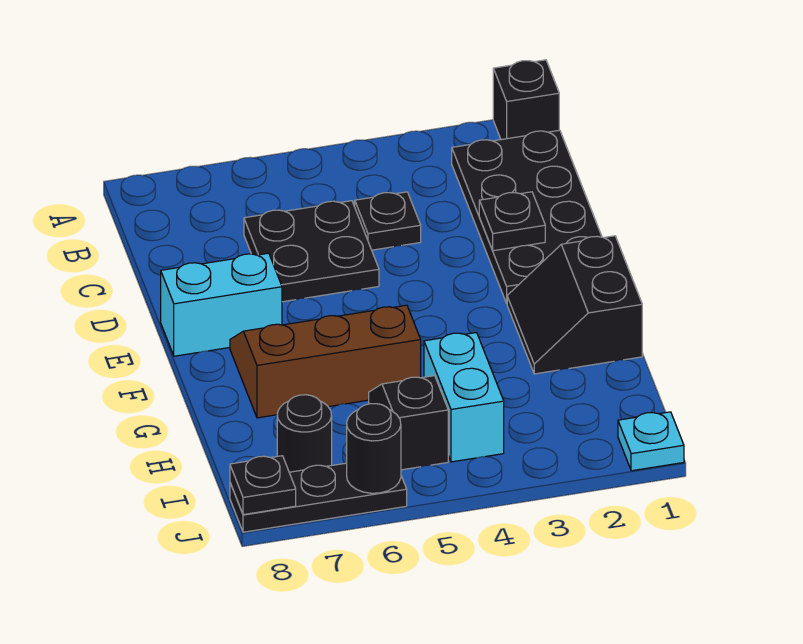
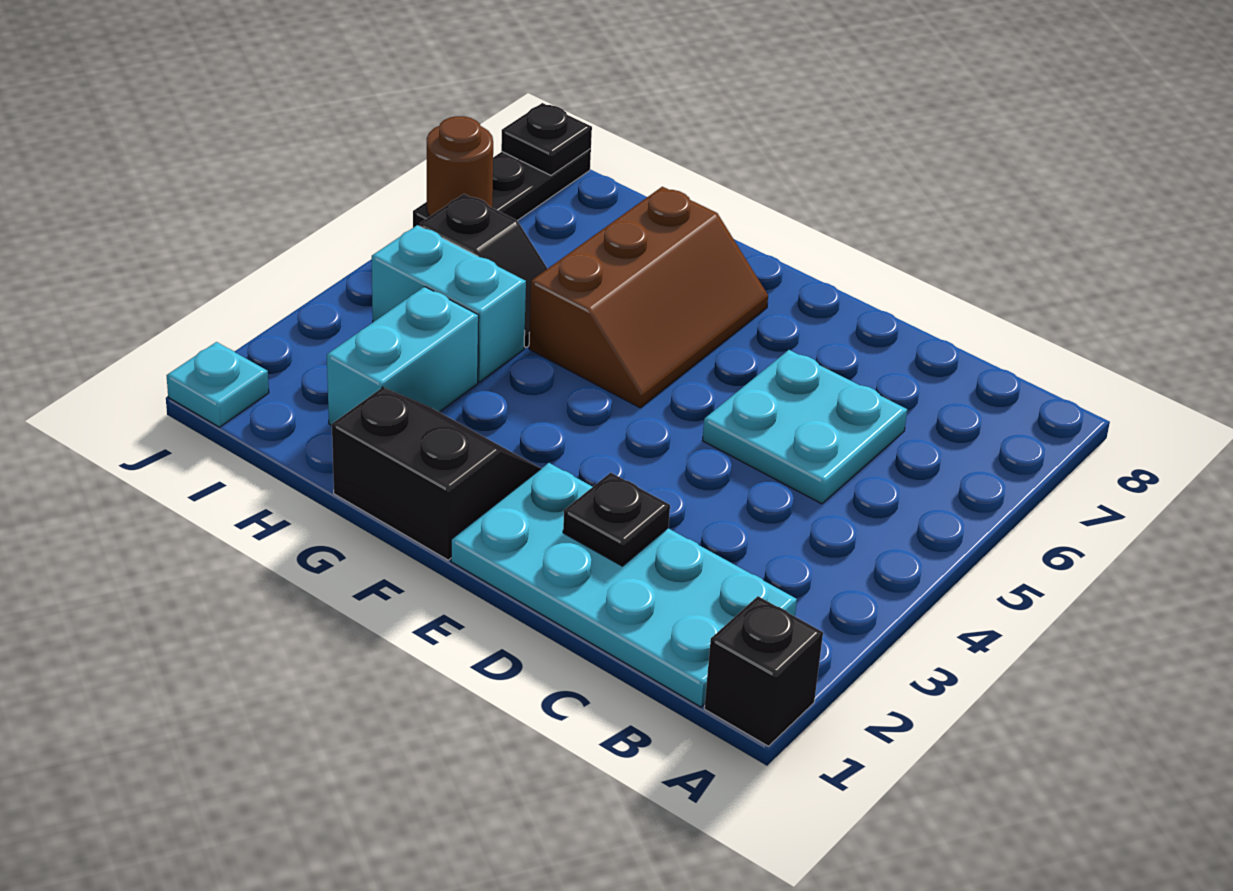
black plate B1:E2 level 1 -> cyan plate B1:E2 level 1
black plate C4 level 1 -> none
black plate C5:D6 level 1 -> cyan plate C5:D6 level 1
cyan brick E7:E8 level 1 -> cyan brick H2:H3 level 1
black round brick I7 level 1 -> none
black round brick J6 level 2 -> brown round brick J6 level 2

